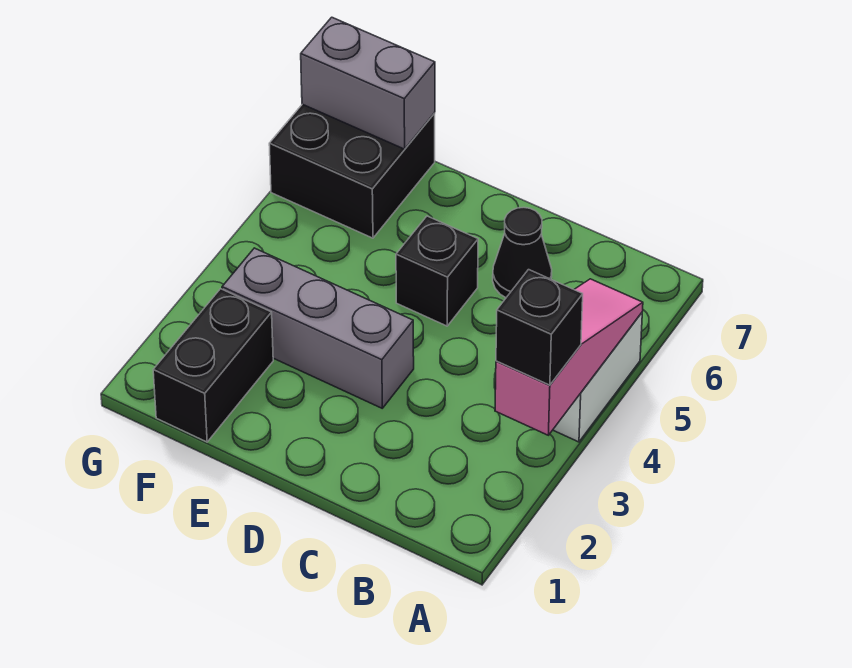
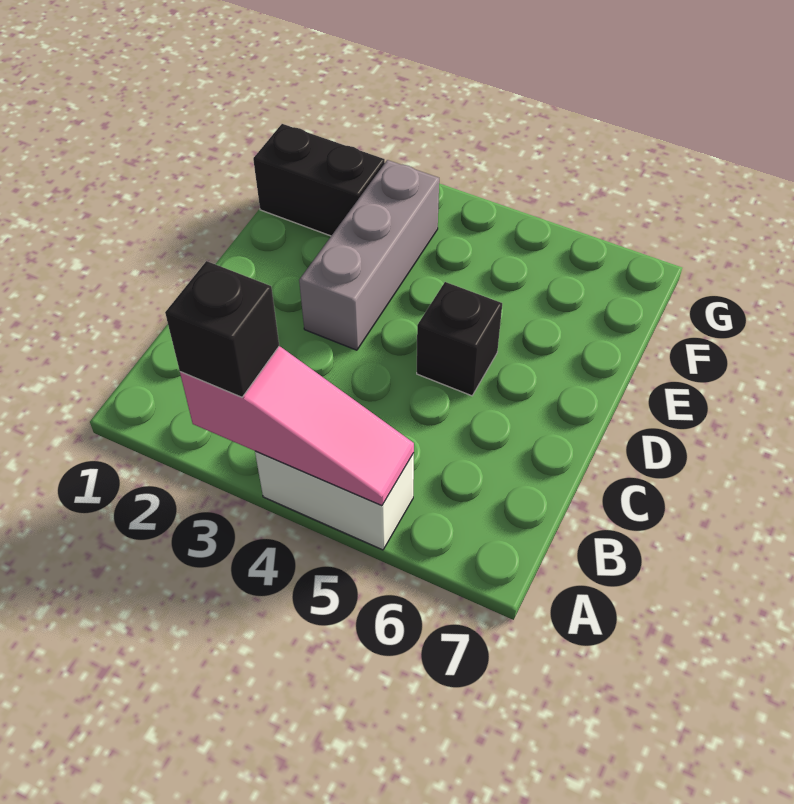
black cone C6 level 1 -> none
black brick F6:G7 level 1 -> none
grey brick F7:G7 level 2 -> none

